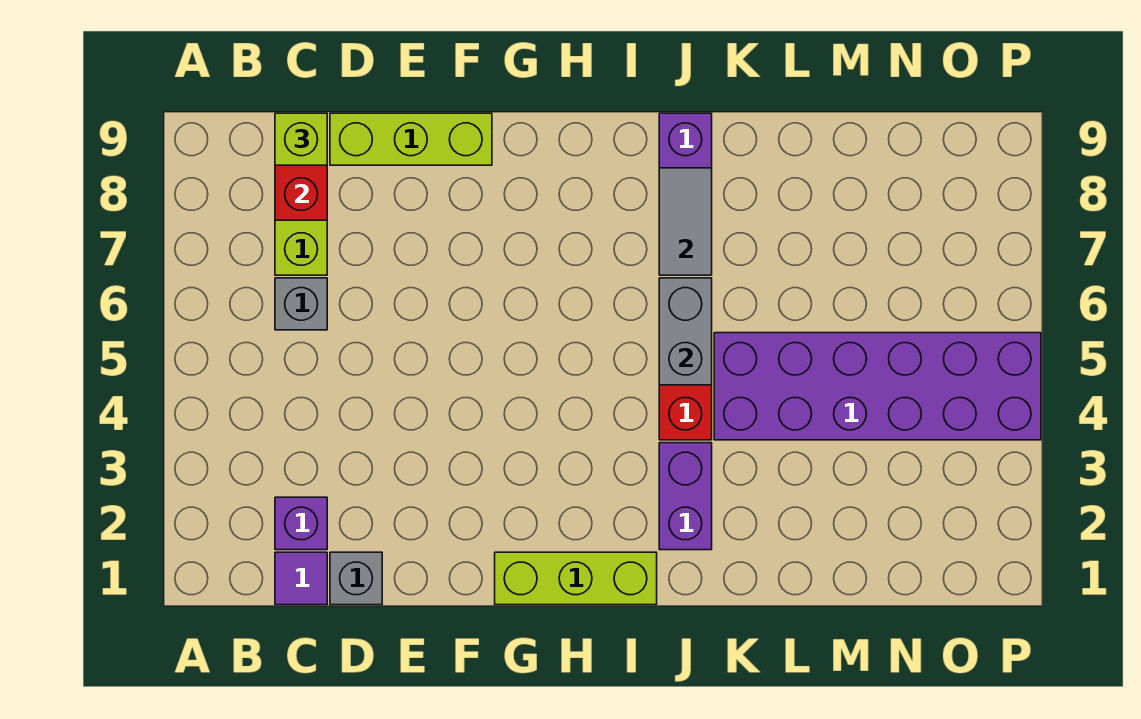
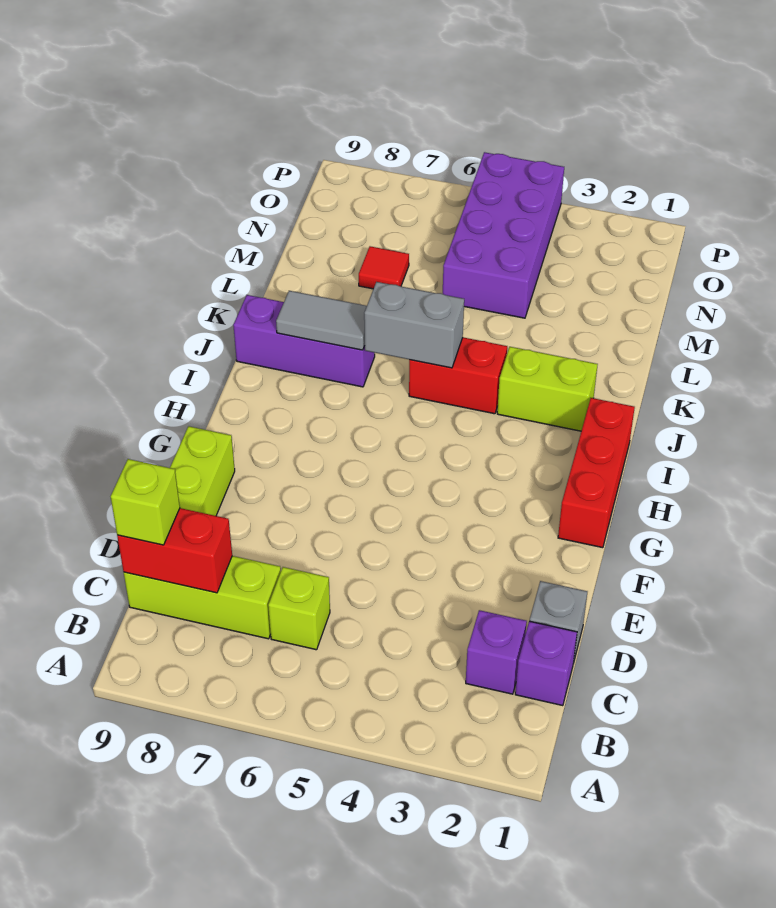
purple tile C1 level 1 -> purple brick C1 level 1
grey brick C6 level 1 -> lime brick C6 level 1
lime brick G1:I1 level 1 -> red brick G1:I1 level 1
purple brick J2:J3 level 1 -> lime brick J2:J3 level 1
purple brick K4:P5 level 1 -> purple brick M4:P5 level 1
none -> red tile M7 level 1

